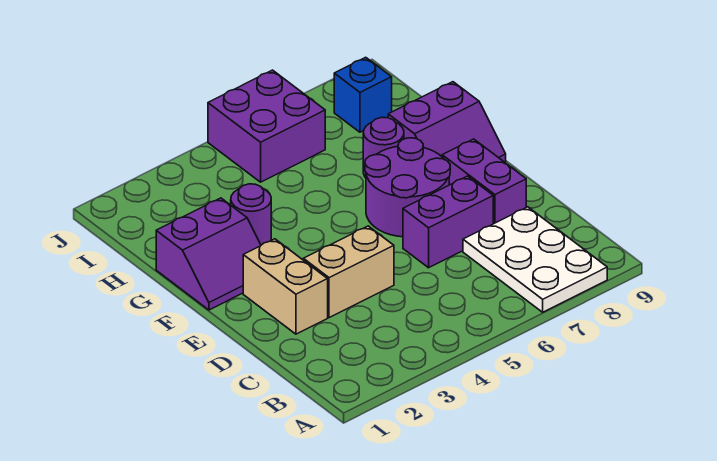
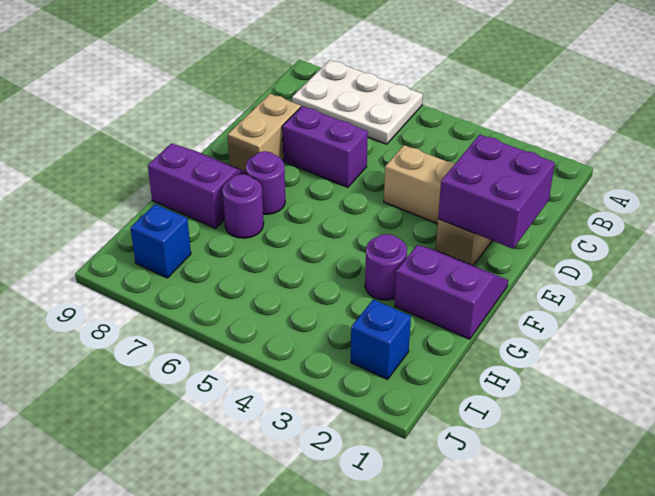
white plate A7:C8 level 1 -> white plate A6:B8 level 1
purple brick D8:E8 level 1 -> tan brick D8:E8 level 1
purple round brick E6:F7 level 1 -> purple round brick F7 level 1
none -> blue brick I2 level 1
purple brick I5:J6 level 1 -> purple brick D1:E2 level 2

